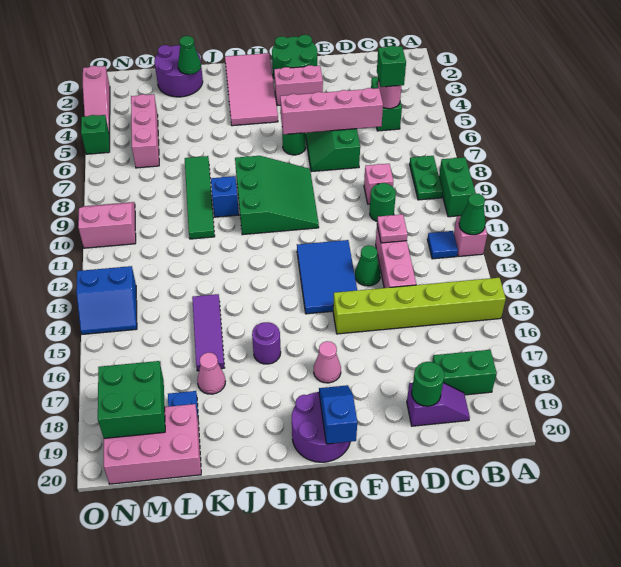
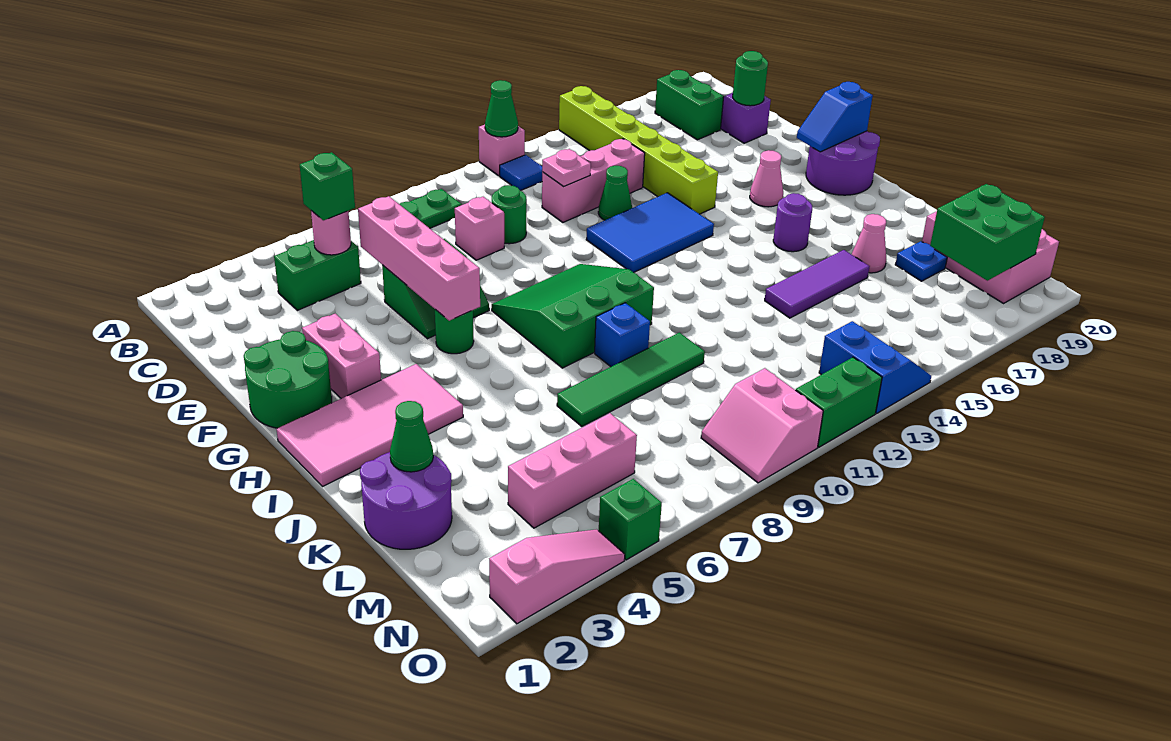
green brick A9:A10 level 1 -> green brick O11:O12 level 1

